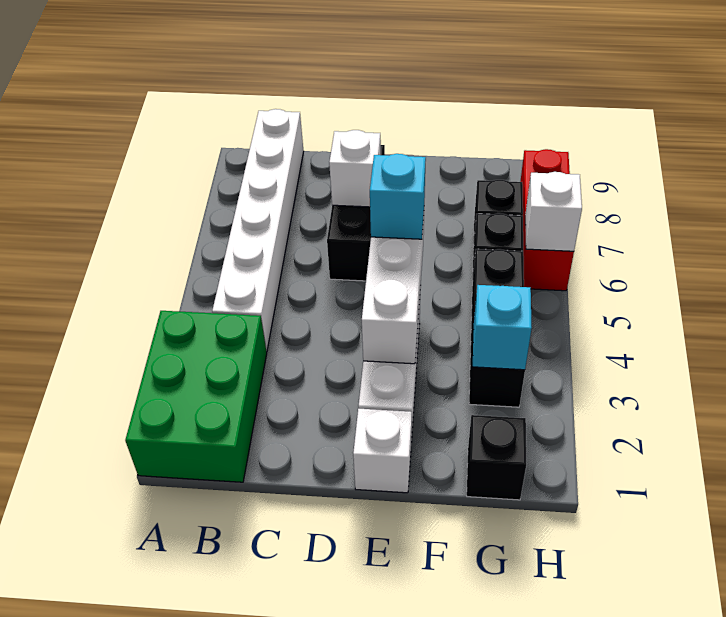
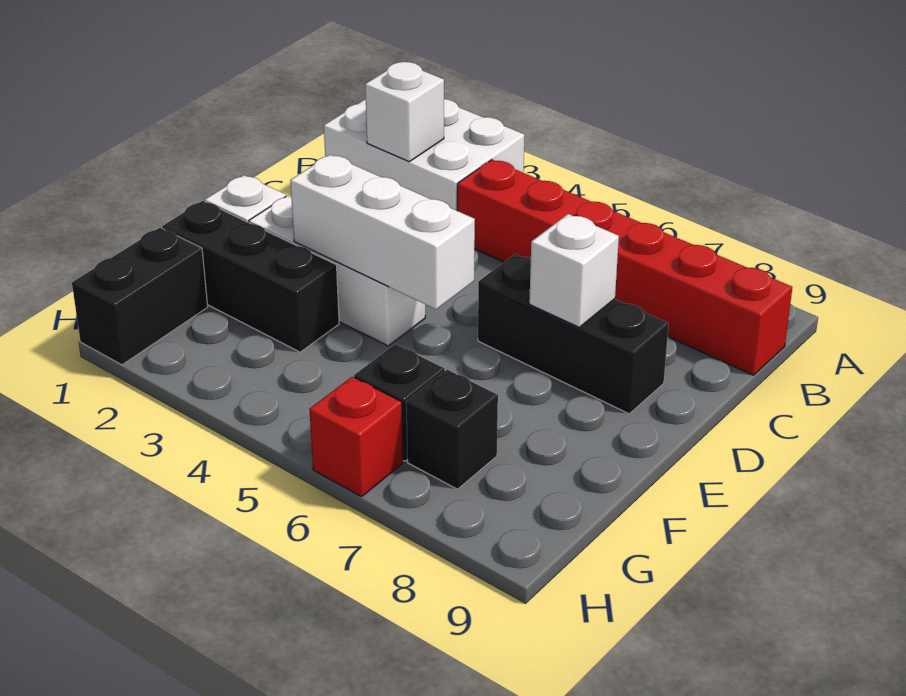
green brick A1:B3 level 1 -> white brick A1:B3 level 1
white brick B4:B9 level 1 -> red brick B4:B9 level 1
cyan brick E5 level 3 -> none
black brick G1 level 1 -> black brick G1:H1 level 1
black brick G3:G5 level 1 -> black brick F1:F3 level 1
cyan brick G3 level 2 -> none
red brick H6:H8 level 1 -> red brick H6 level 1
white brick H6 level 2 -> white brick B2 level 2

